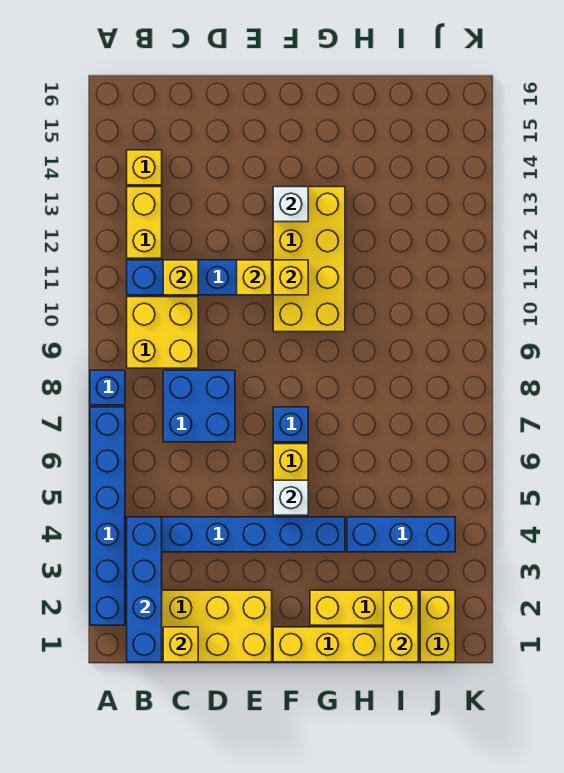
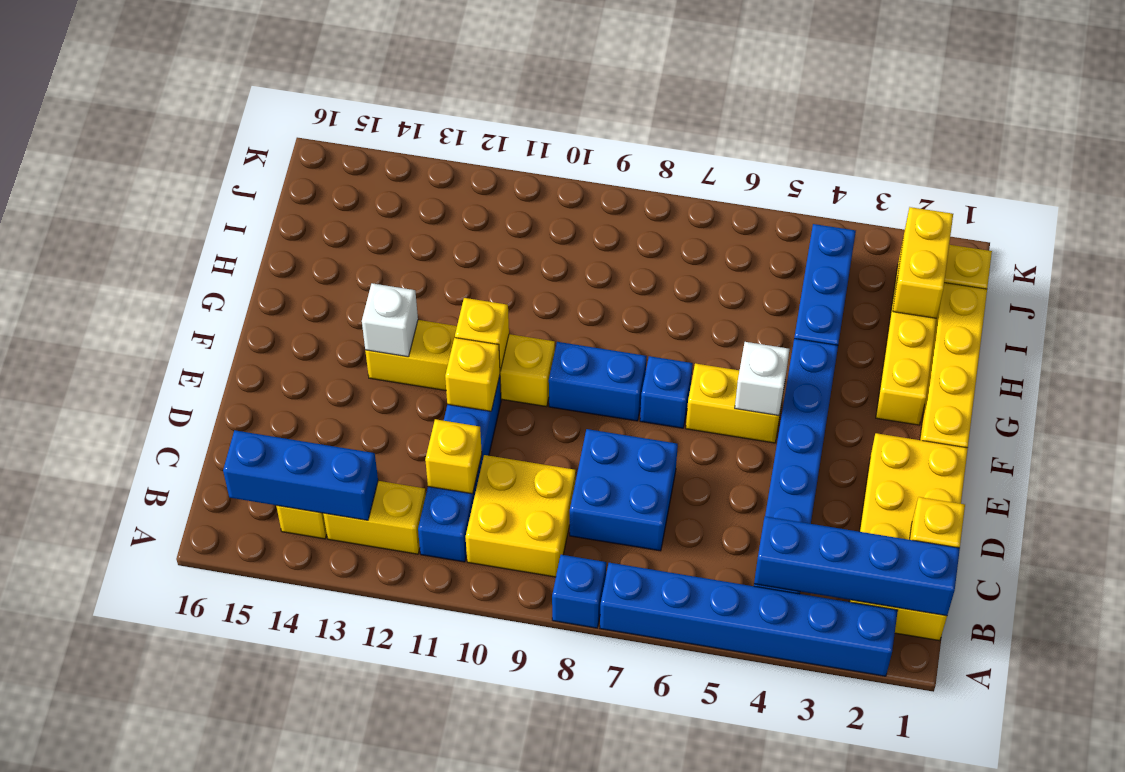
none -> blue brick B13:B15 level 2
none -> blue brick F8:F9 level 1
yellow brick F10:G13 level 1 -> yellow brick F10:F13 level 1
yellow brick I1:I2 level 2 -> yellow brick I2:J2 level 2

